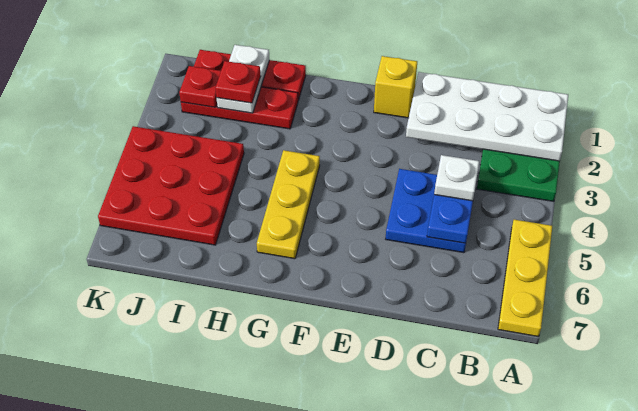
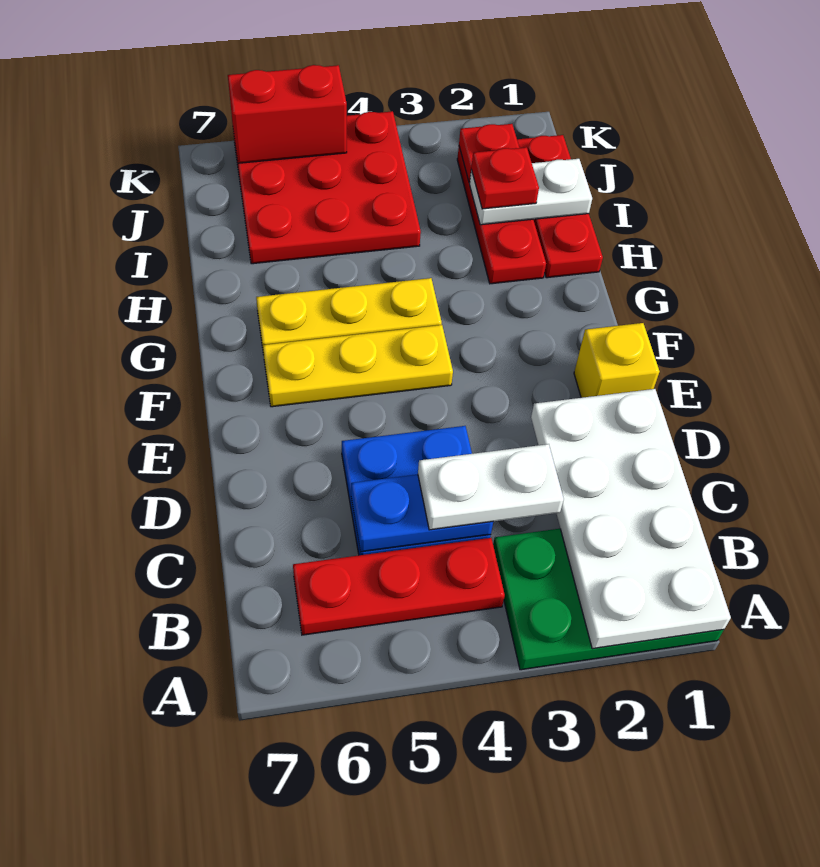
yellow plate A5:A7 level 1 -> yellow plate F4:F6 level 1
none -> red plate B4:B6 level 1
white plate C4 level 3 -> white plate C3:C4 level 3
none -> red brick K5:K6 level 2

